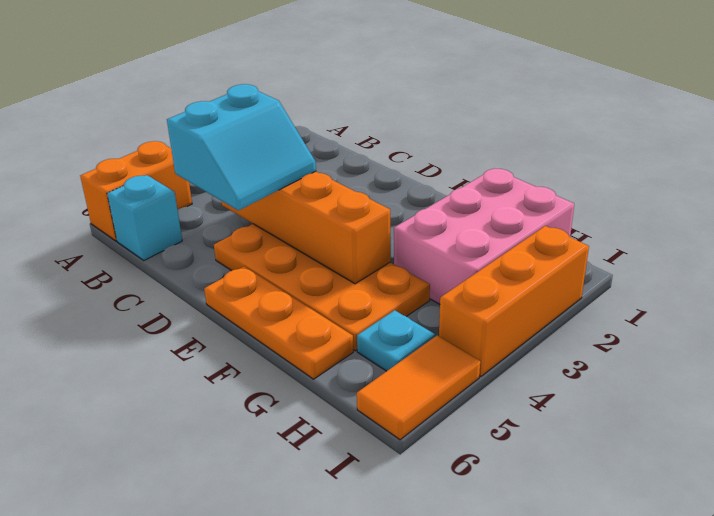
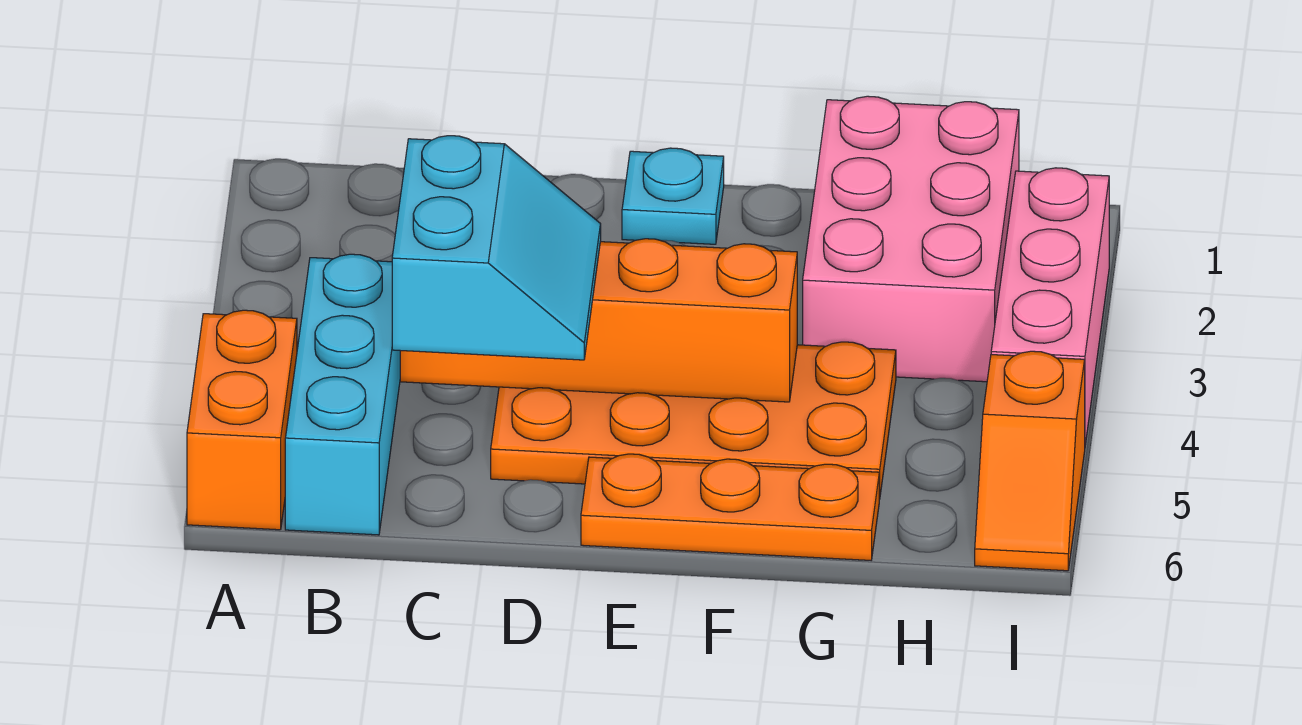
cyan brick B6 level 1 -> cyan brick B4:B6 level 1
cyan plate H5 level 1 -> cyan plate E1 level 1
orange brick I2:I4 level 1 -> pink brick I2:I4 level 1
orange tile I5:I6 level 1 -> orange slope I5:I6 level 1 top 5

